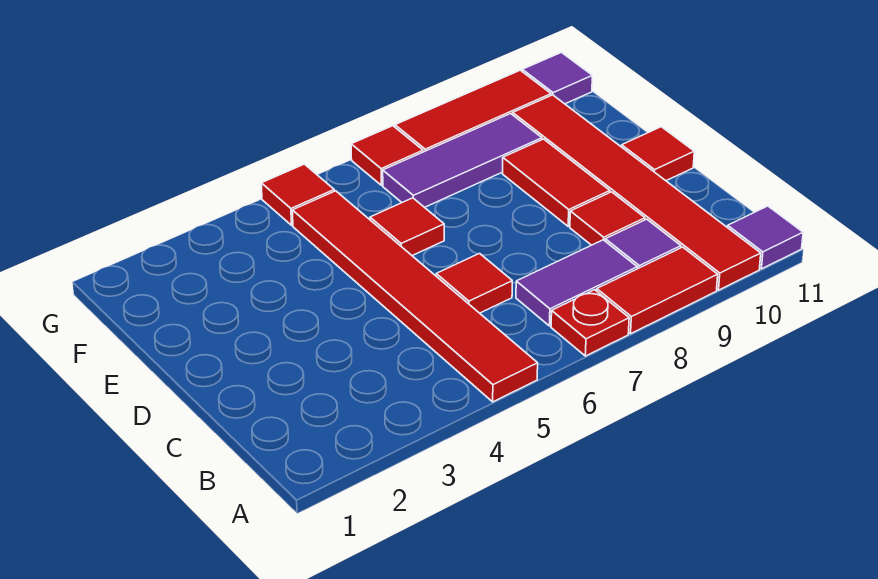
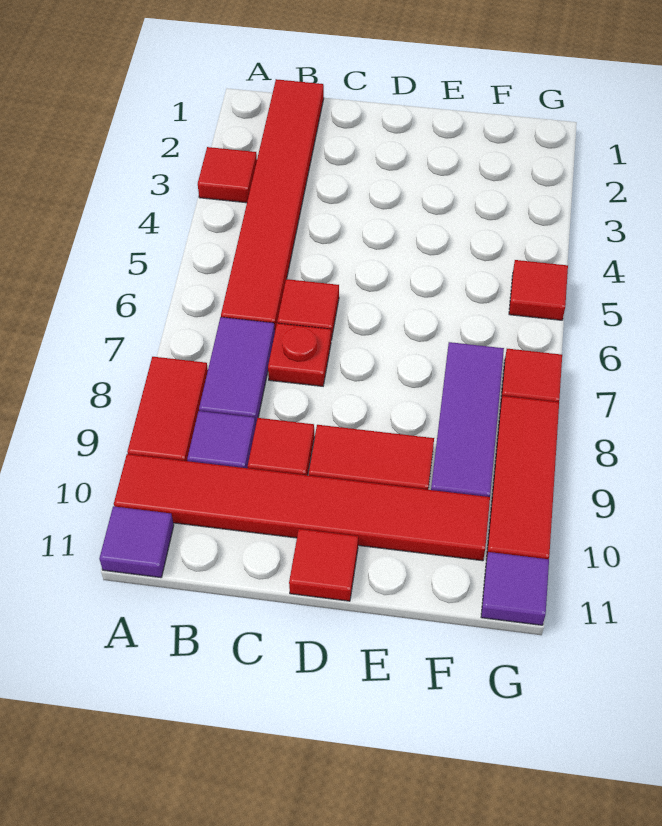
red tile A5:F5 level 1 -> red tile B1:B6 level 1
red plate A7 level 1 -> red plate C7 level 1
red tile E6 level 1 -> red tile A3 level 1

